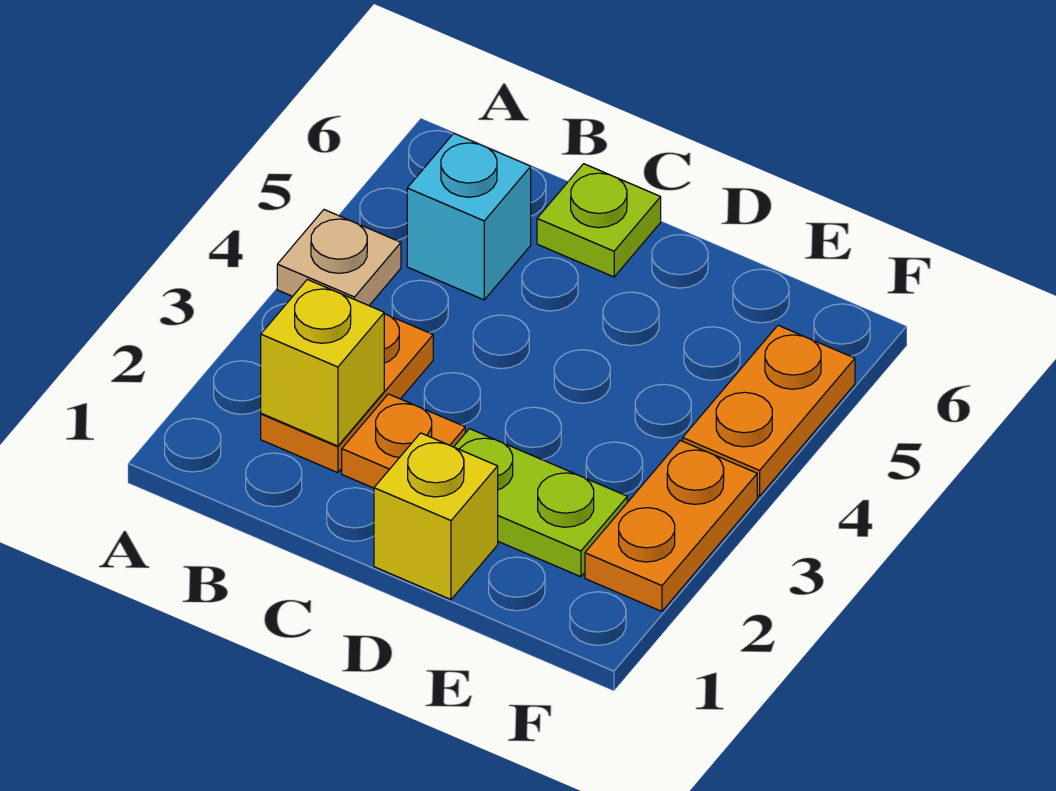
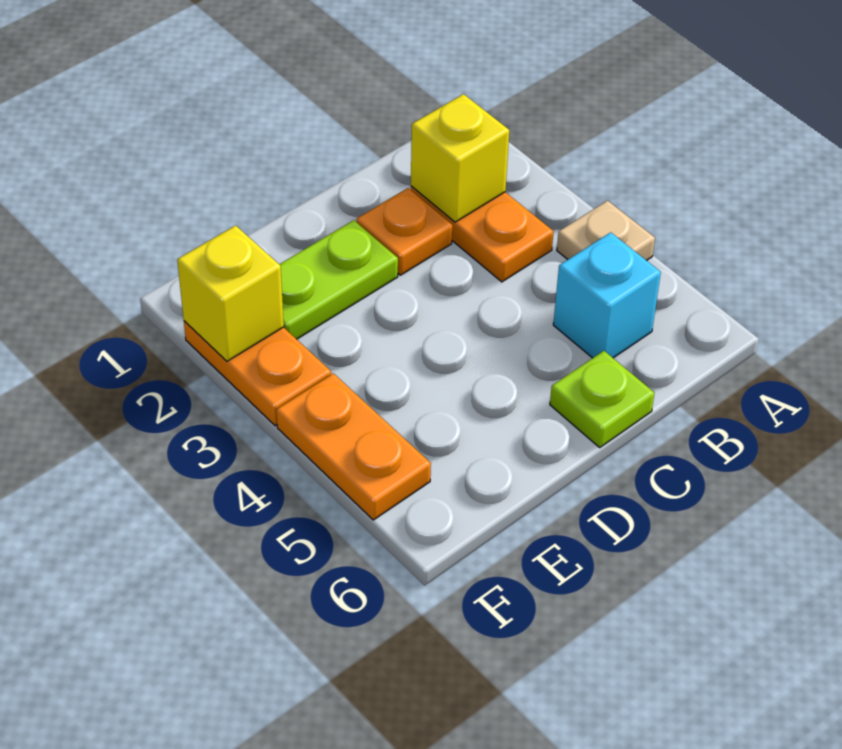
yellow brick D1 level 1 -> yellow brick F2 level 2

